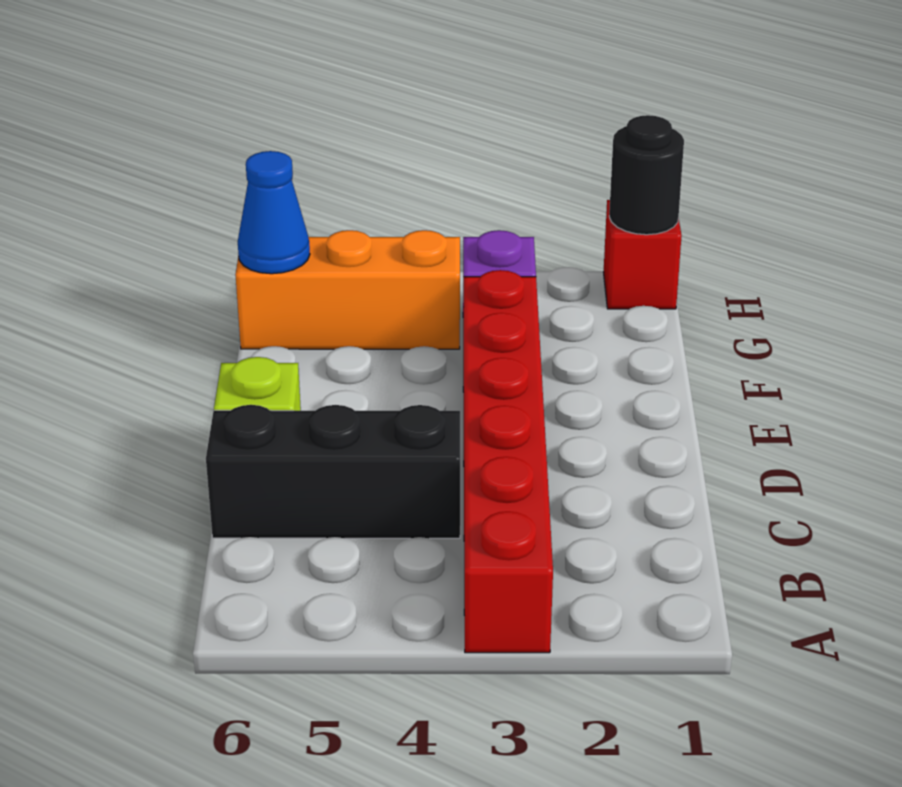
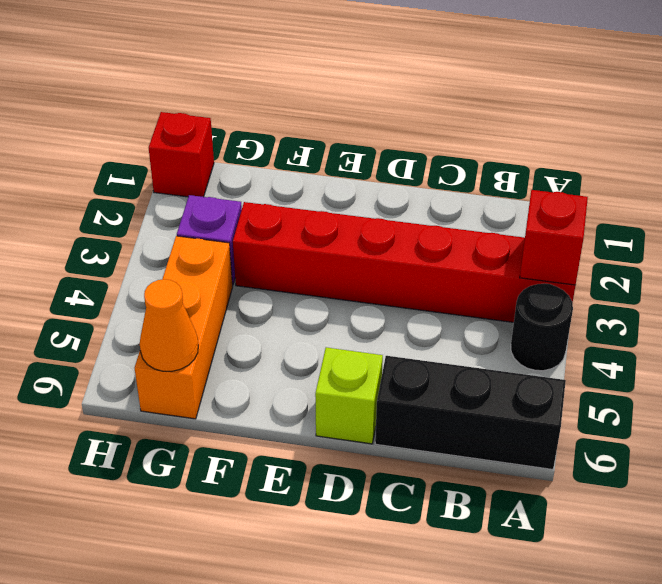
none -> red brick A3 level 2
black brick C4:C6 level 1 -> black brick A6:C6 level 1
blue cone G6 level 2 -> orange cone G6 level 2
black round brick H1 level 2 -> black round brick A4 level 1

